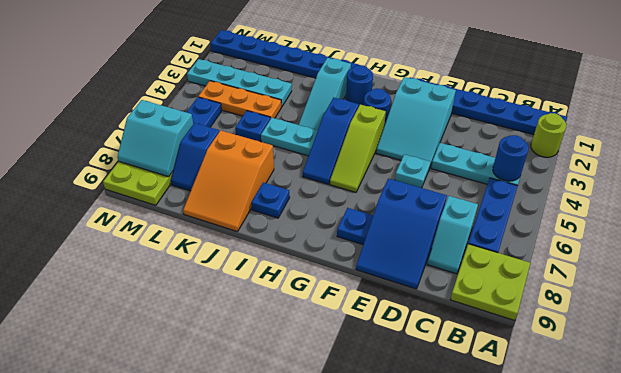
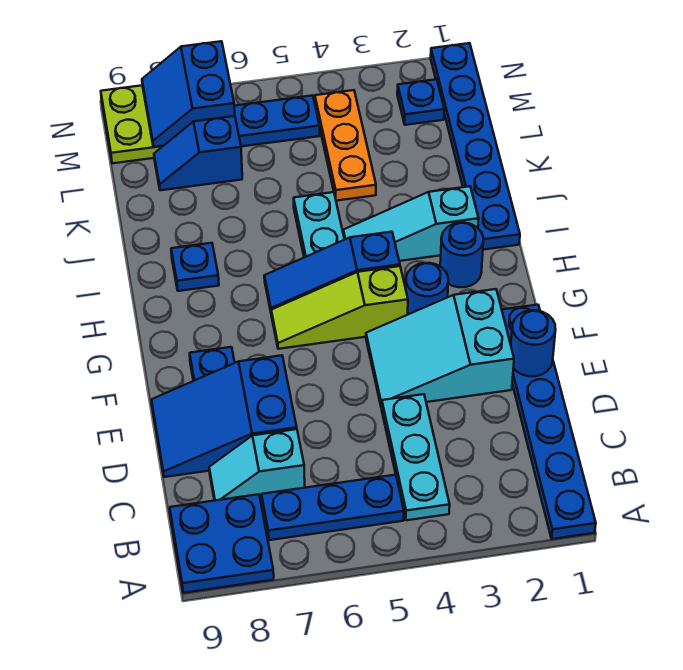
lime round brick A2 level 1 -> none
lime plate A8:B9 level 1 -> blue plate A8:B9 level 1
blue round brick B4 level 2 -> blue round brick E1 level 2
cyan plate E5 level 1 -> none
orange slope J7:K9 level 1 top 7 -> none
cyan plate K3:N3 level 1 -> none
blue plate K5 level 1 -> blue plate M2 level 1
cyan slope M7:N8 level 2 top 7 -> blue slope M7:N8 level 2 top 7

